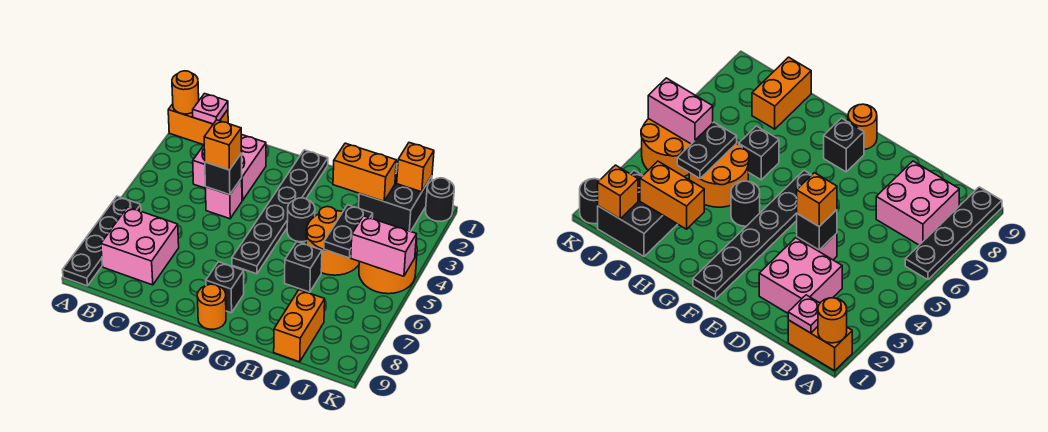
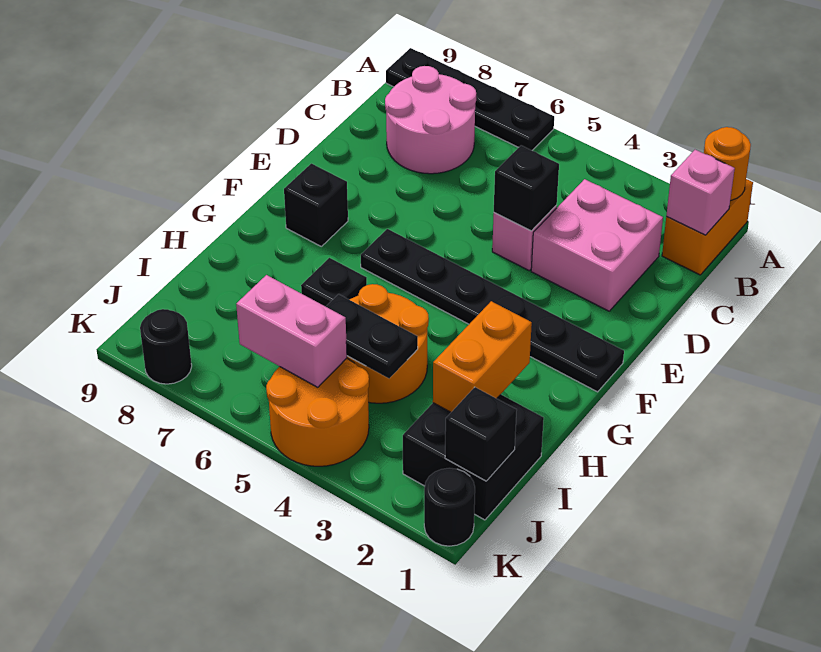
pink plate B1 level 2 -> pink brick B1 level 2
pink brick B7:C8 level 1 -> pink round brick B7:C8 level 1
orange brick D4 level 3 -> none
orange round brick F9 level 1 -> none
black round brick G4 level 1 -> black round brick K8 level 1
orange brick I8:I9 level 1 -> none
orange brick J1 level 2 -> black brick J1 level 2
pink brick J5:K5 level 2 -> pink brick J5:J6 level 2

